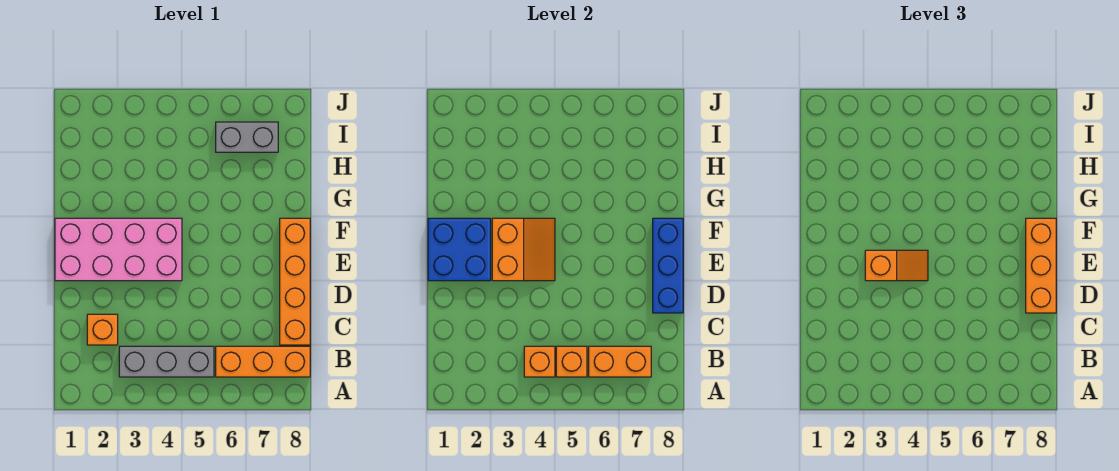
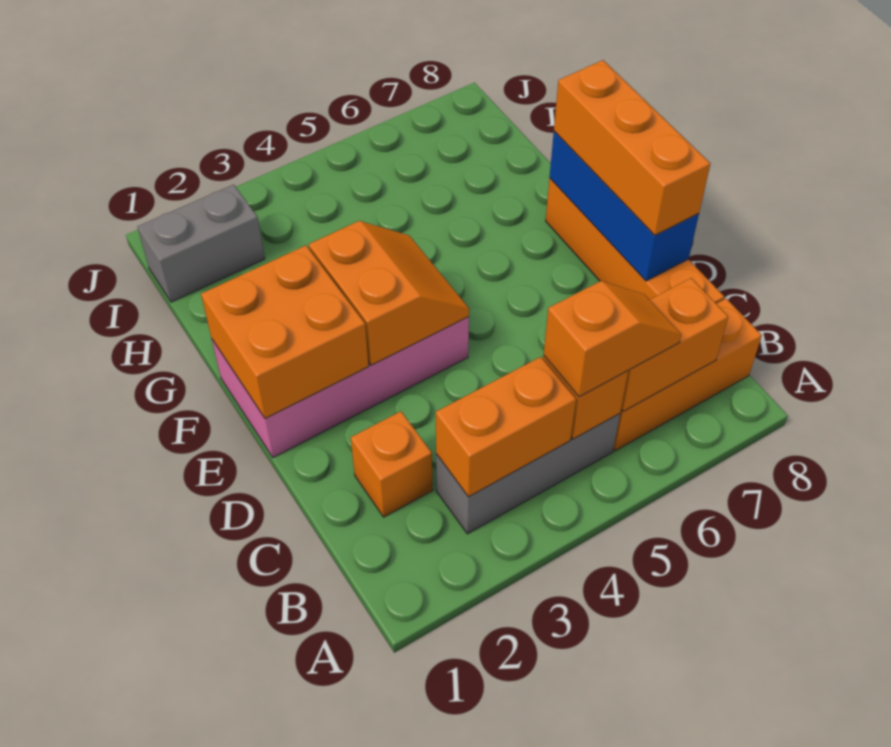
orange brick B4 level 2 -> orange brick B3:B4 level 2
blue brick E1:F2 level 2 -> orange brick E1:F2 level 2
orange slope E3:E4 level 3 top 3 -> orange slope B5:B6 level 3 top 5
grey brick I6:I7 level 1 -> grey brick I1:I2 level 1

